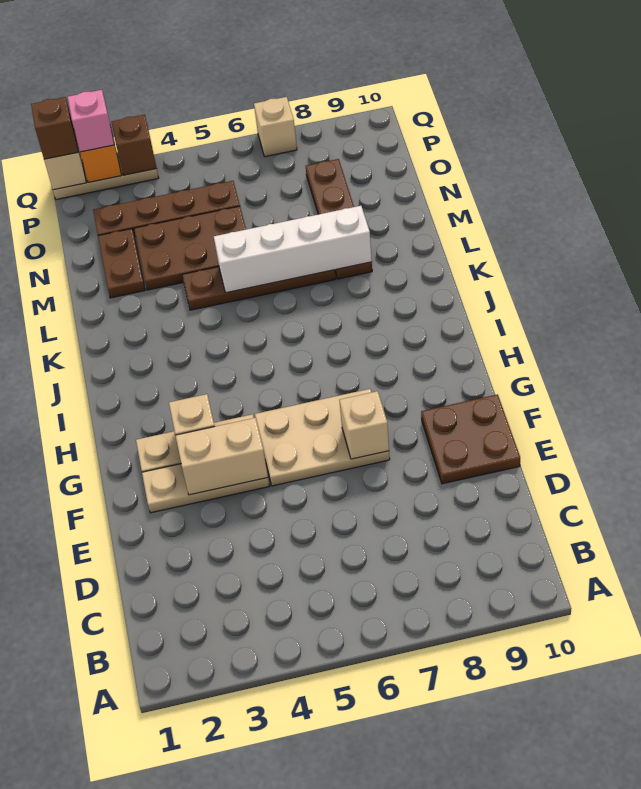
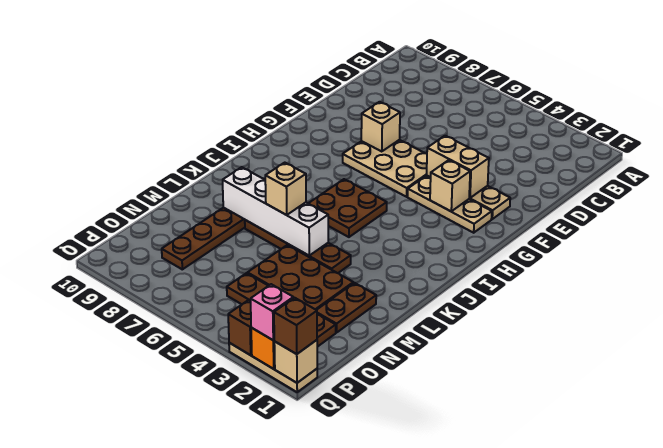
brown plate E9:F10 level 1 -> brown plate I5:J6 level 1
tan brick Q7 level 1 -> tan brick L6 level 3

